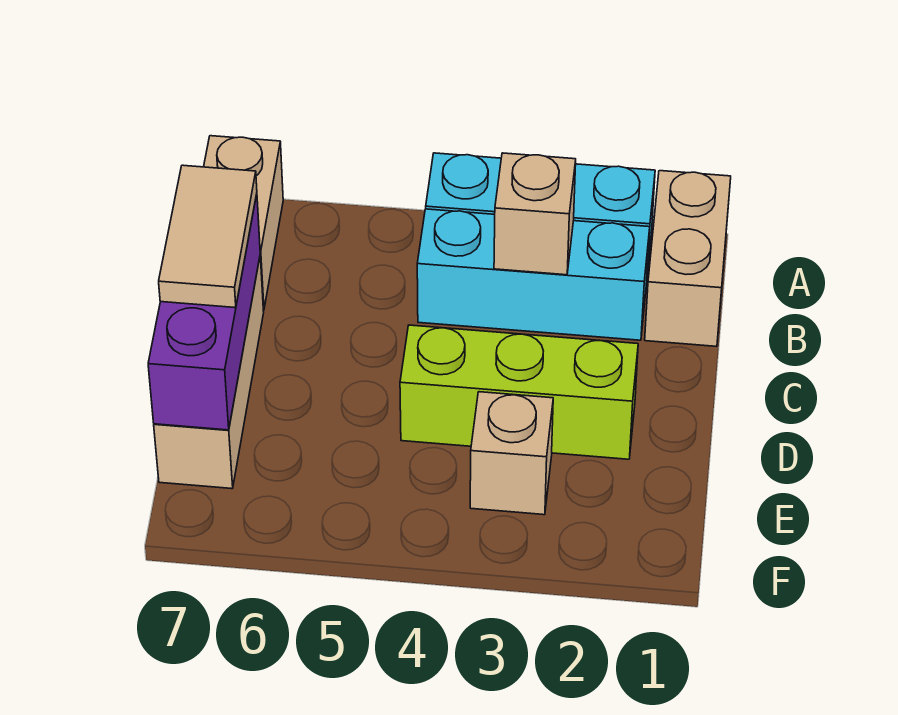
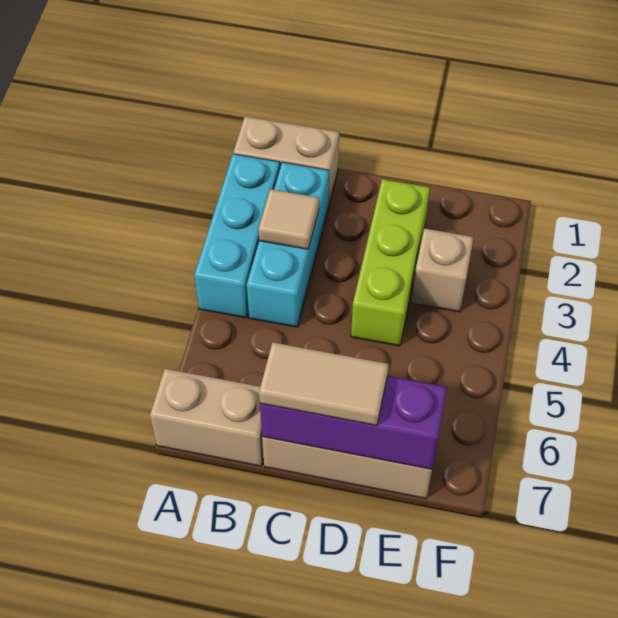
tan brick B3 level 2 -> tan tile B3 level 2

